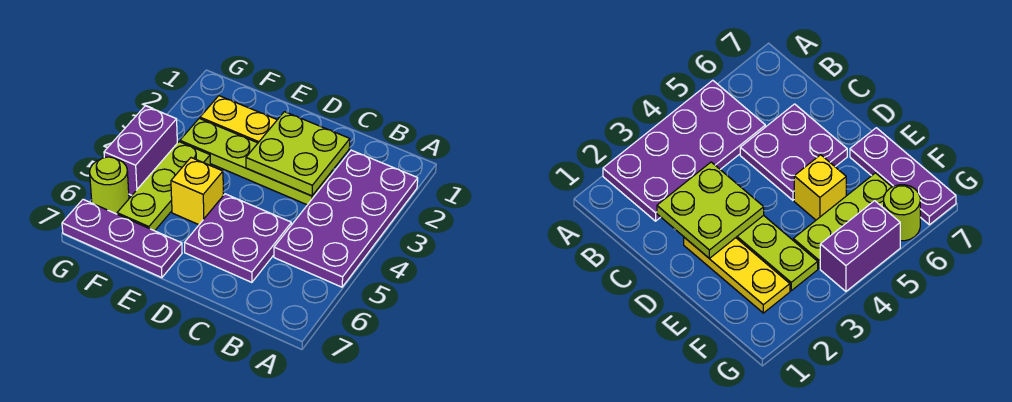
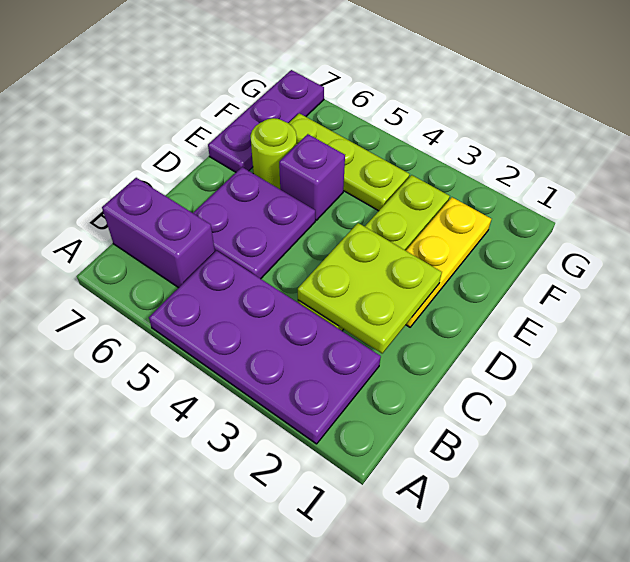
yellow brick E5 level 1 -> purple brick E5 level 1
purple brick G4:G5 level 1 -> purple brick B6:B7 level 1
lime round brick G6 level 1 -> lime round brick E6 level 1

